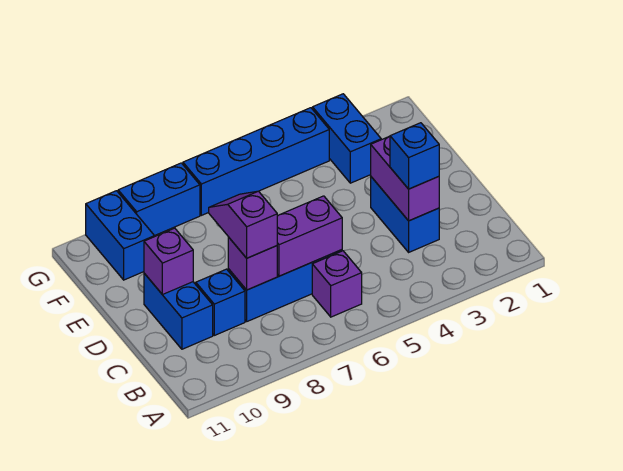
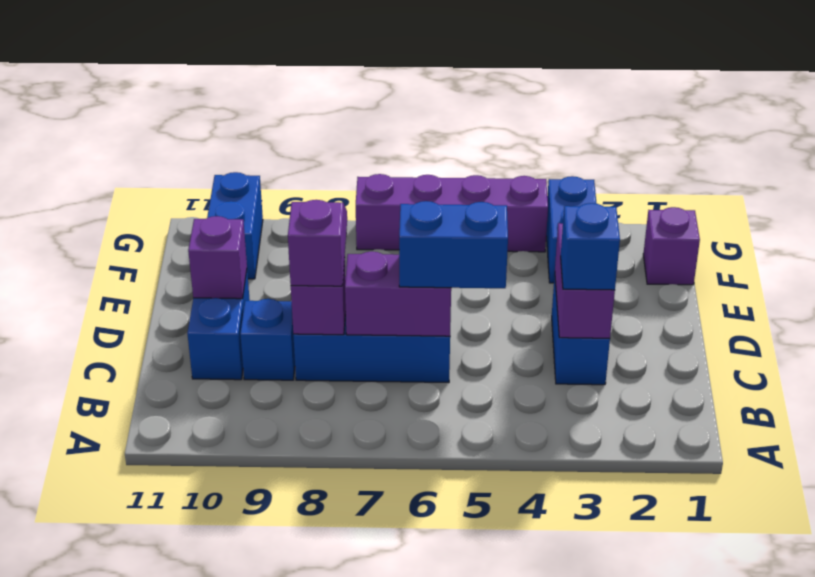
purple brick B6 level 1 -> purple brick F1 level 1
blue brick G4:G7 level 1 -> purple brick G4:G7 level 1
blue brick G8:G9 level 1 -> blue brick C5:C6 level 3

